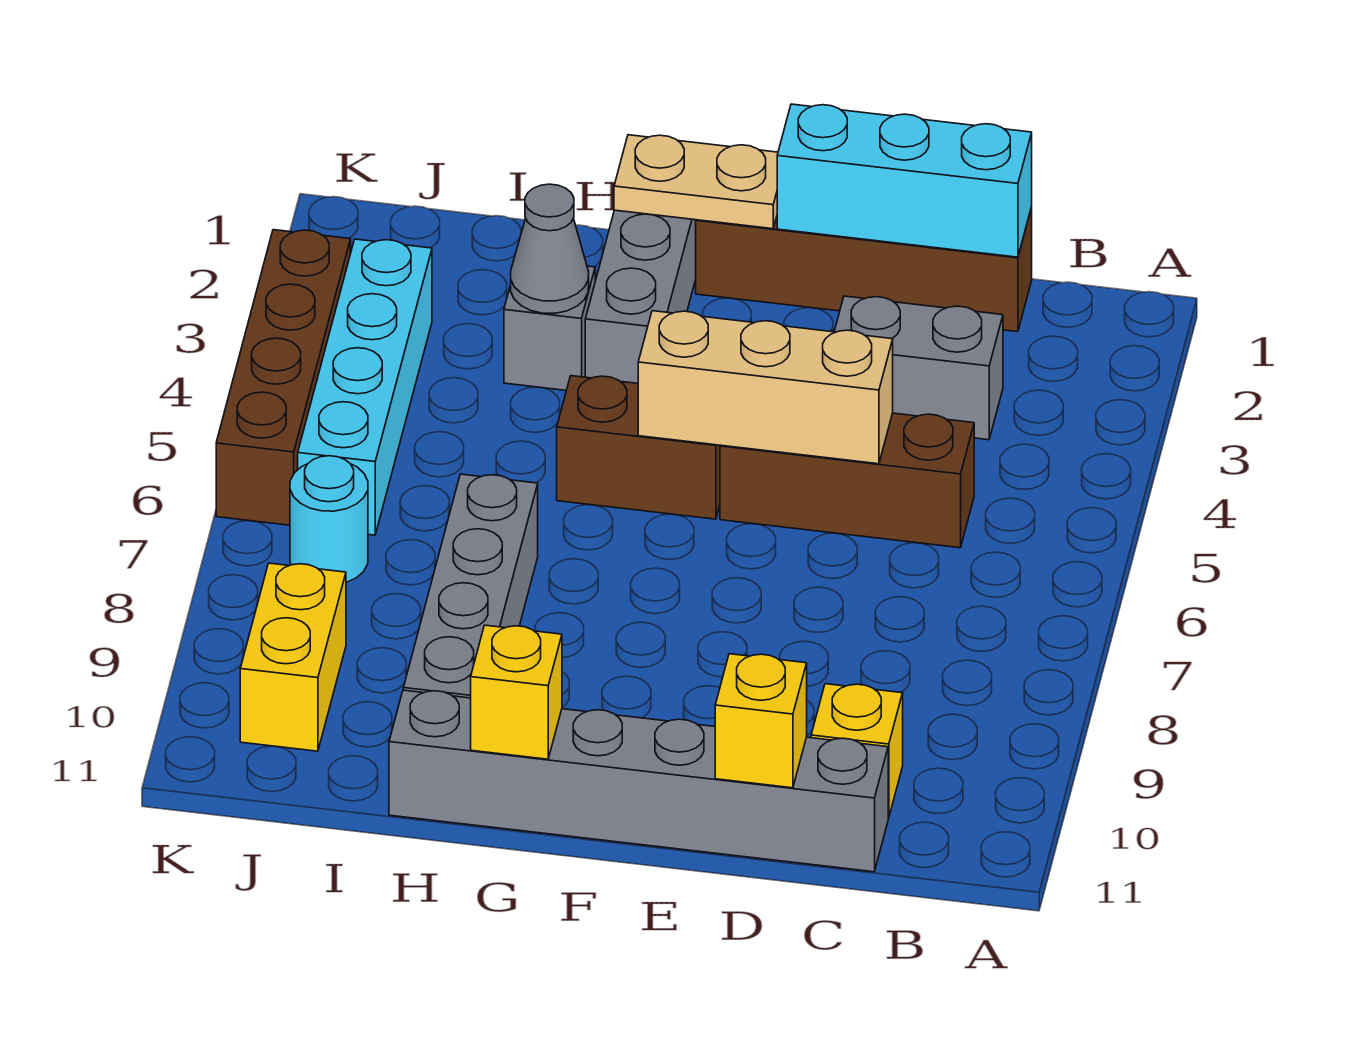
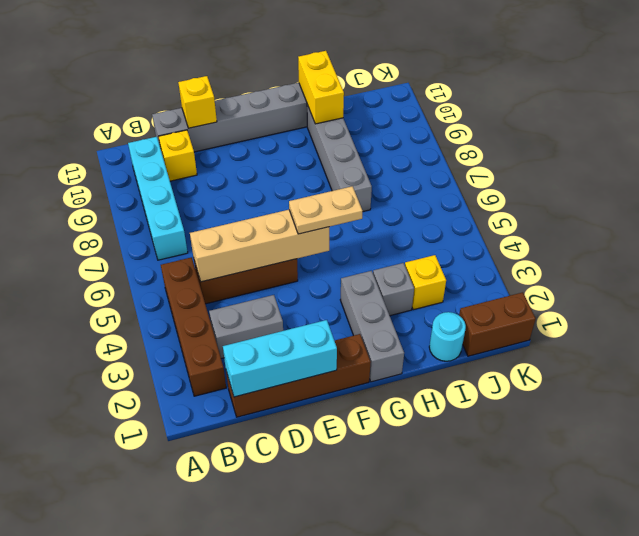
tan brick D5:F5 level 2 -> tan brick C5:F5 level 2
tan plate F1:G1 level 2 -> tan plate F5:G5 level 3
brown brick F5:G5 level 1 -> brown brick J1:K1 level 1
yellow brick G11 level 2 -> yellow brick I3 level 1
grey cone H3 level 2 -> none
cyan brick J3:J6 level 1 -> cyan brick B7:B10 level 1
cyan round brick J7 level 1 -> cyan round brick I1 level 1
yellow brick J9:J10 level 1 -> yellow brick H10:H11 level 2
brown brick K3:K6 level 1 -> brown brick B2:B5 level 1

